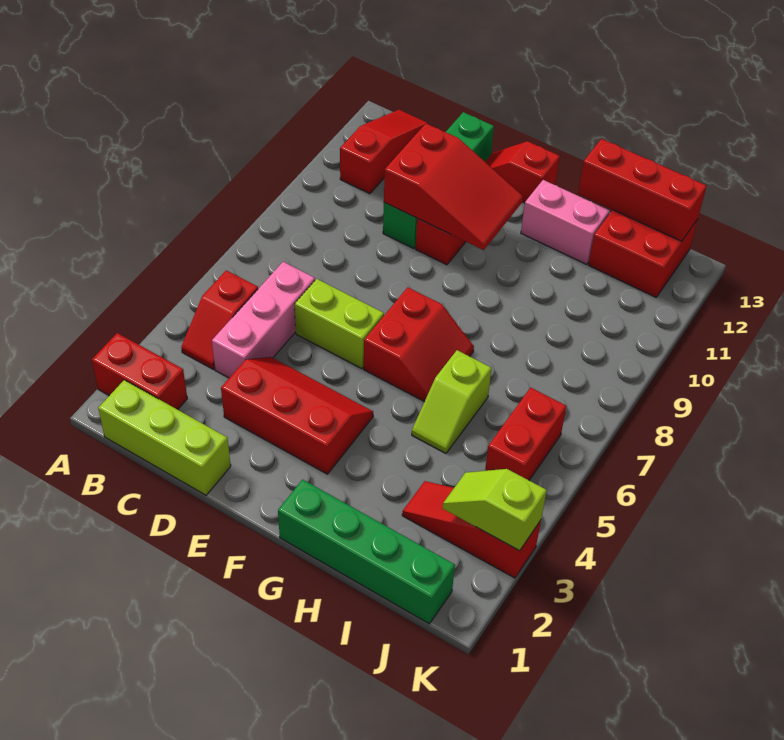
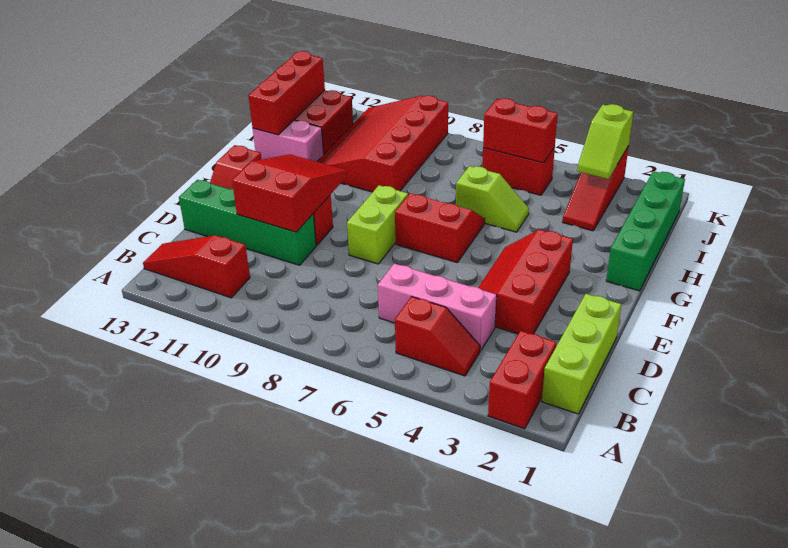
lime brick D6:E6 level 1 -> lime brick E8:F8 level 1
pink brick G12:H12 level 1 -> pink brick H12:H13 level 1
none -> red slope H9:K11 level 1 top 9
none -> red brick J5:J6 level 2

